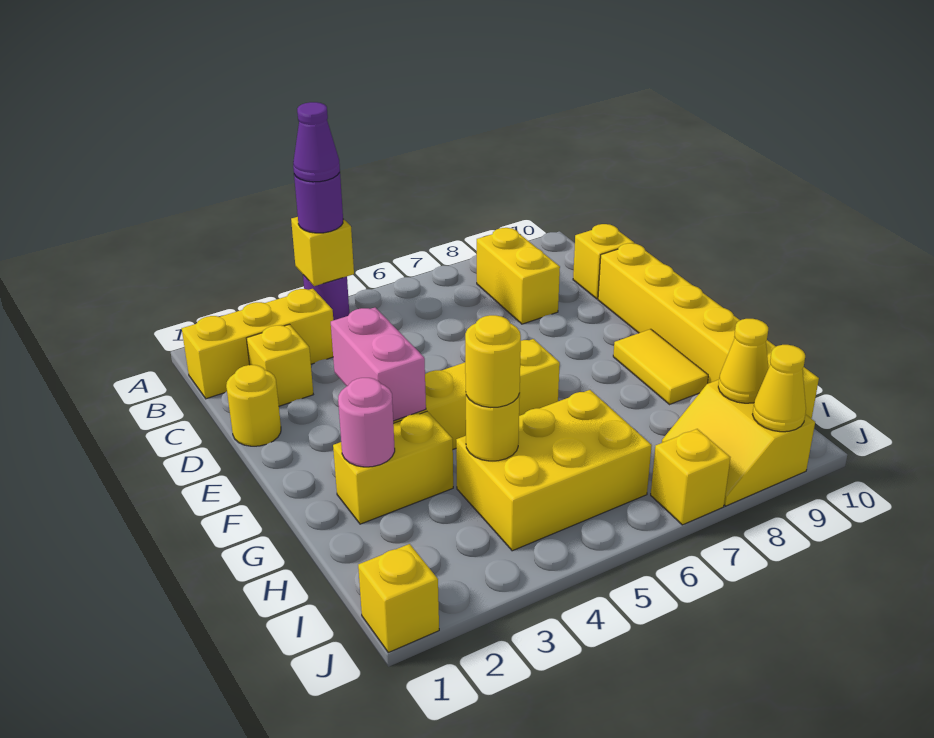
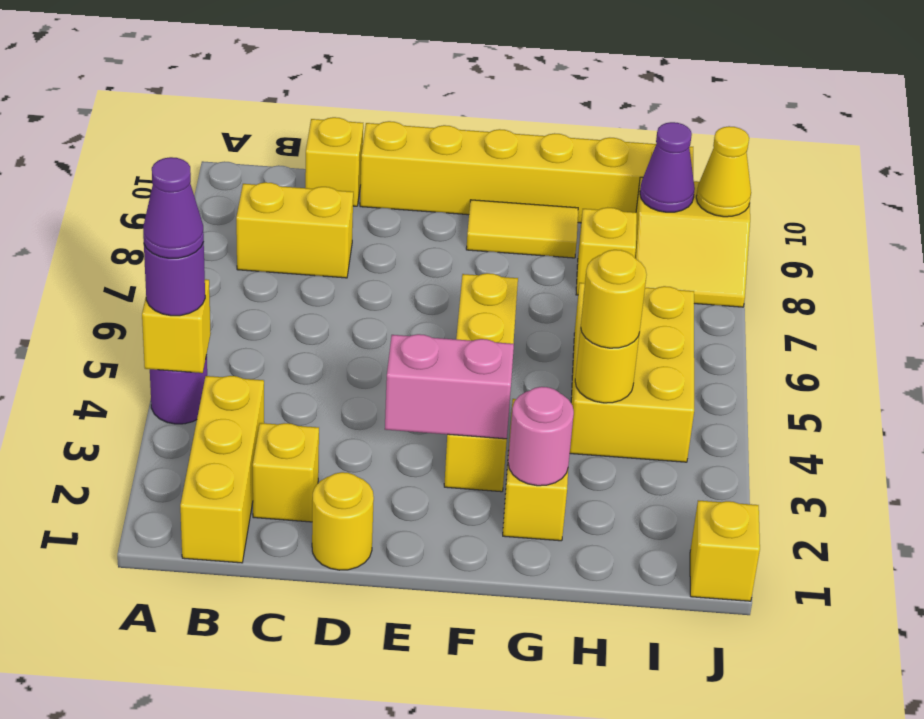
yellow cone I9 level 2 -> purple cone I9 level 2
yellow brick J7 level 1 -> yellow brick H8 level 1

